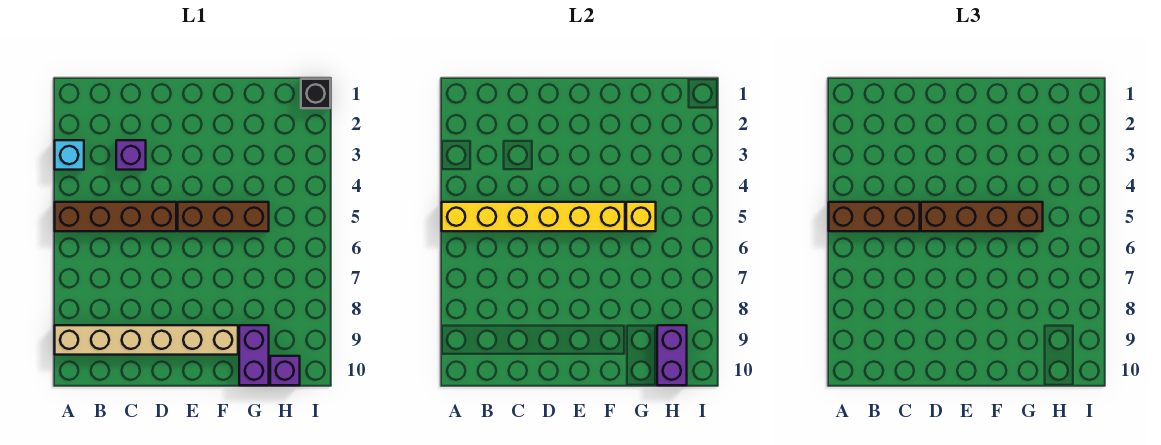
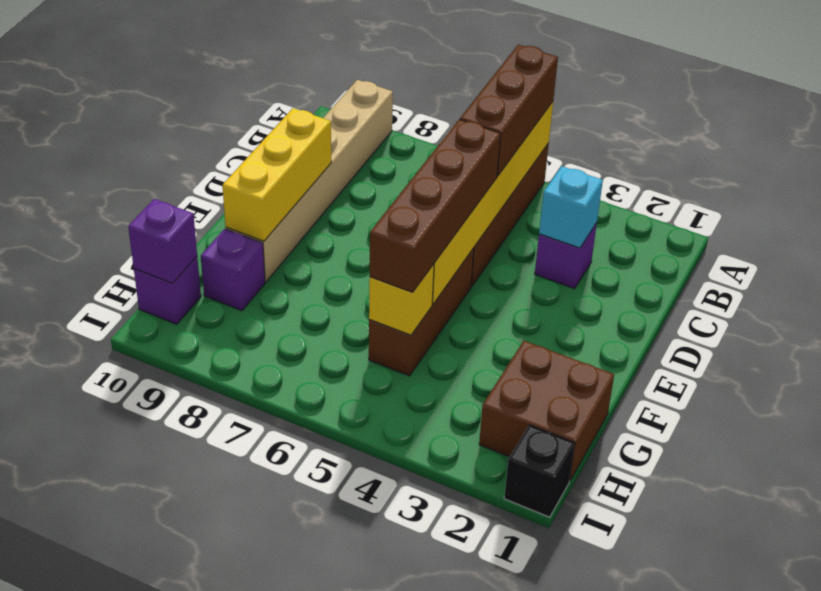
cyan brick A3 level 1 -> cyan brick C3 level 2
none -> yellow brick D9:F9 level 2
none -> brown brick G1:H2 level 1
purple brick G9:G10 level 1 -> purple brick G9 level 1
purple brick H9:H10 level 2 -> purple brick H10 level 2

